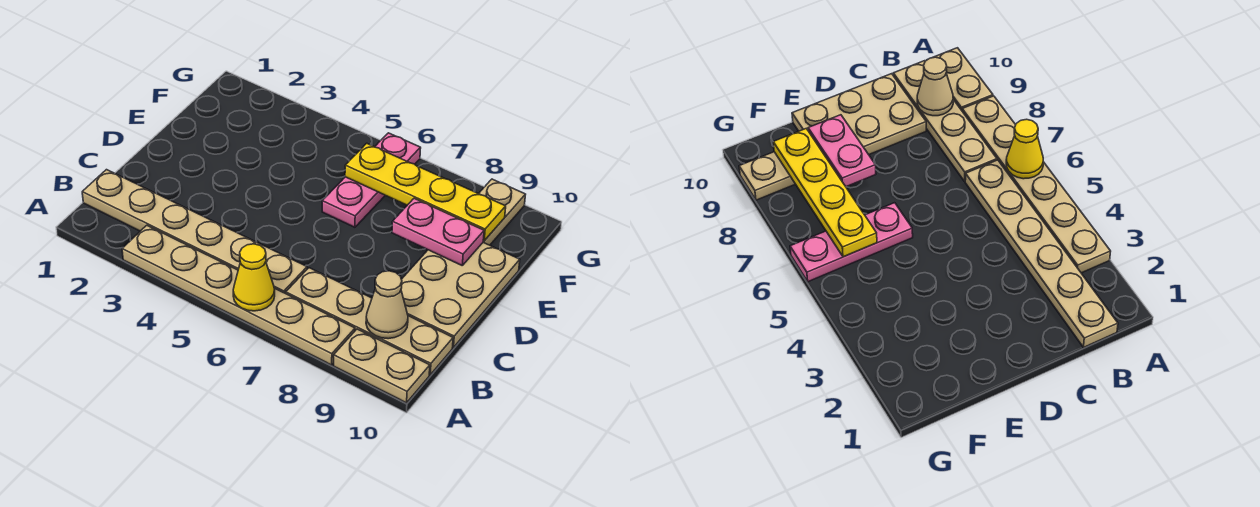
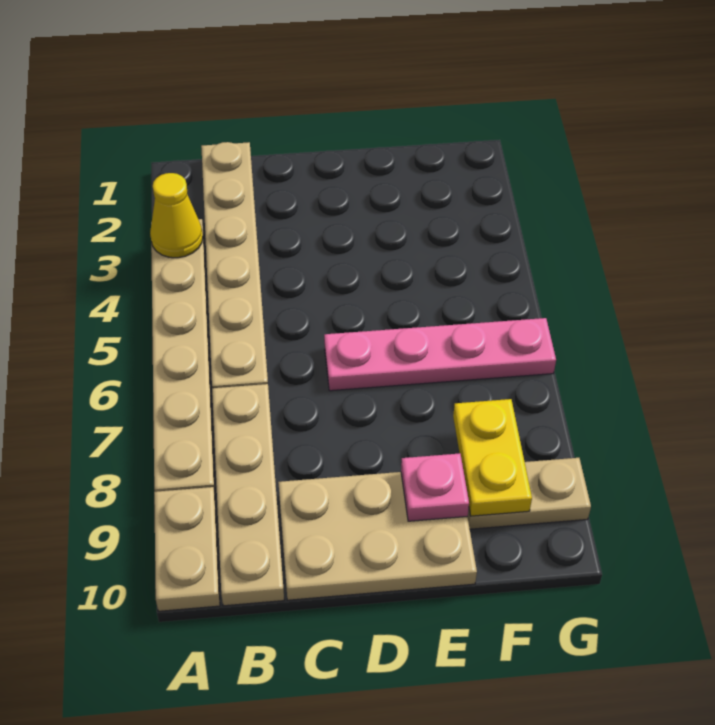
yellow cone A6 level 2 -> yellow cone A3 level 2
tan cone B9 level 2 -> none
pink plate E6:G6 level 1 -> pink plate D6:G6 level 1
pink plate E8:E9 level 2 -> pink plate E9 level 2
yellow plate F6:F9 level 2 -> yellow plate F8:F9 level 2

